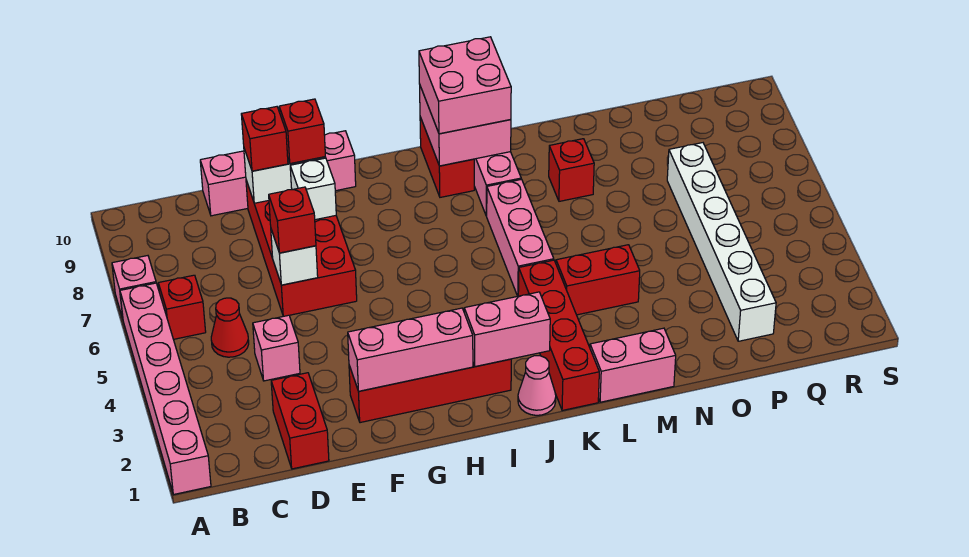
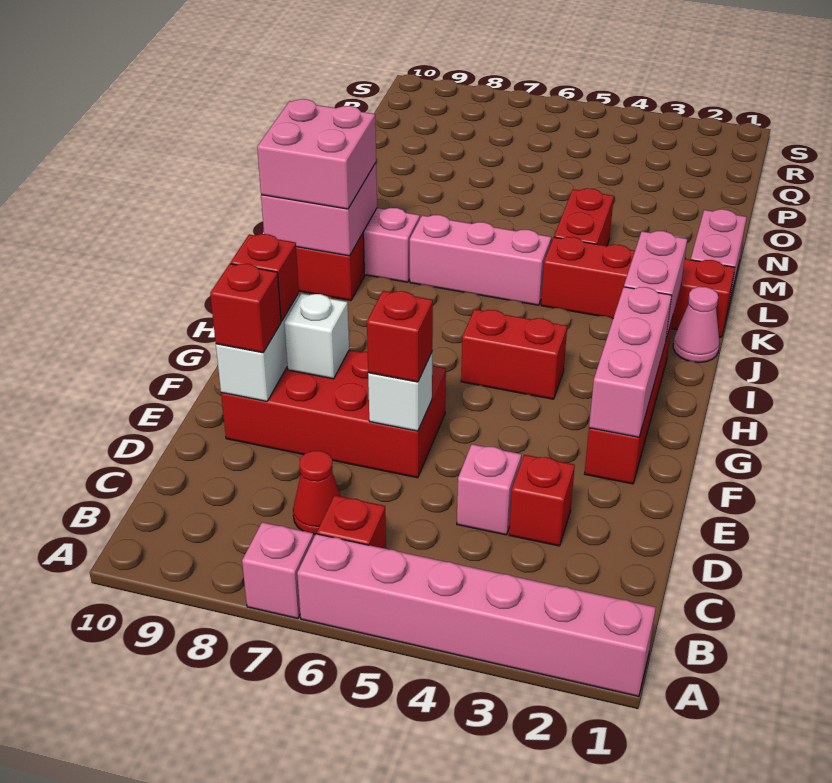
red cone C5 level 1 -> red cone C7 level 1
red brick D1:D2 level 1 -> red brick H4:H5 level 1
pink brick D10:G10 level 1 -> none
red brick M8 level 1 -> red brick D3 level 1
white brick P2:P7 level 1 -> none

